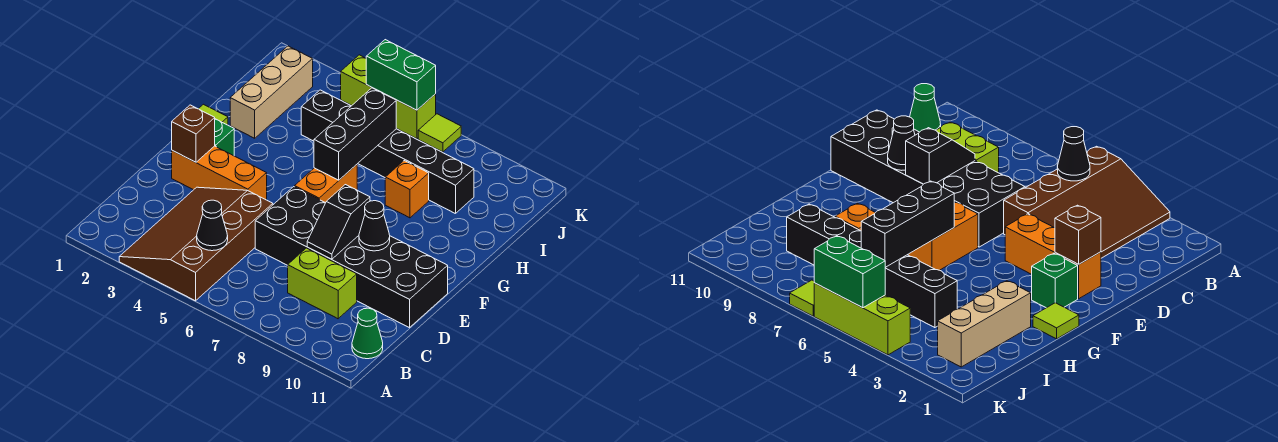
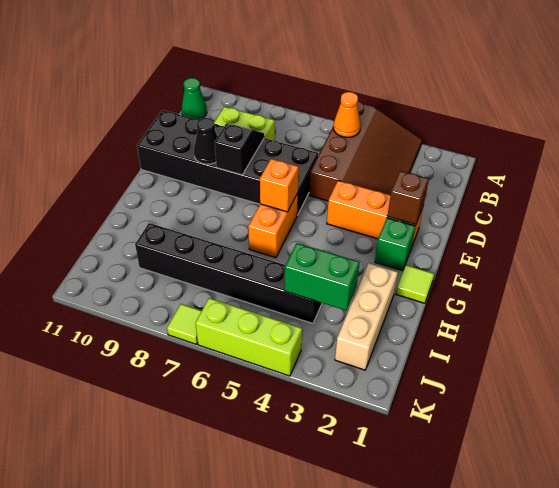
black cone B5 level 2 -> orange cone B5 level 2
black brick G6:I6 level 2 -> none
orange brick H8 level 1 -> orange brick F6 level 2
green brick K5:K6 level 2 -> green brick I3:I4 level 2

